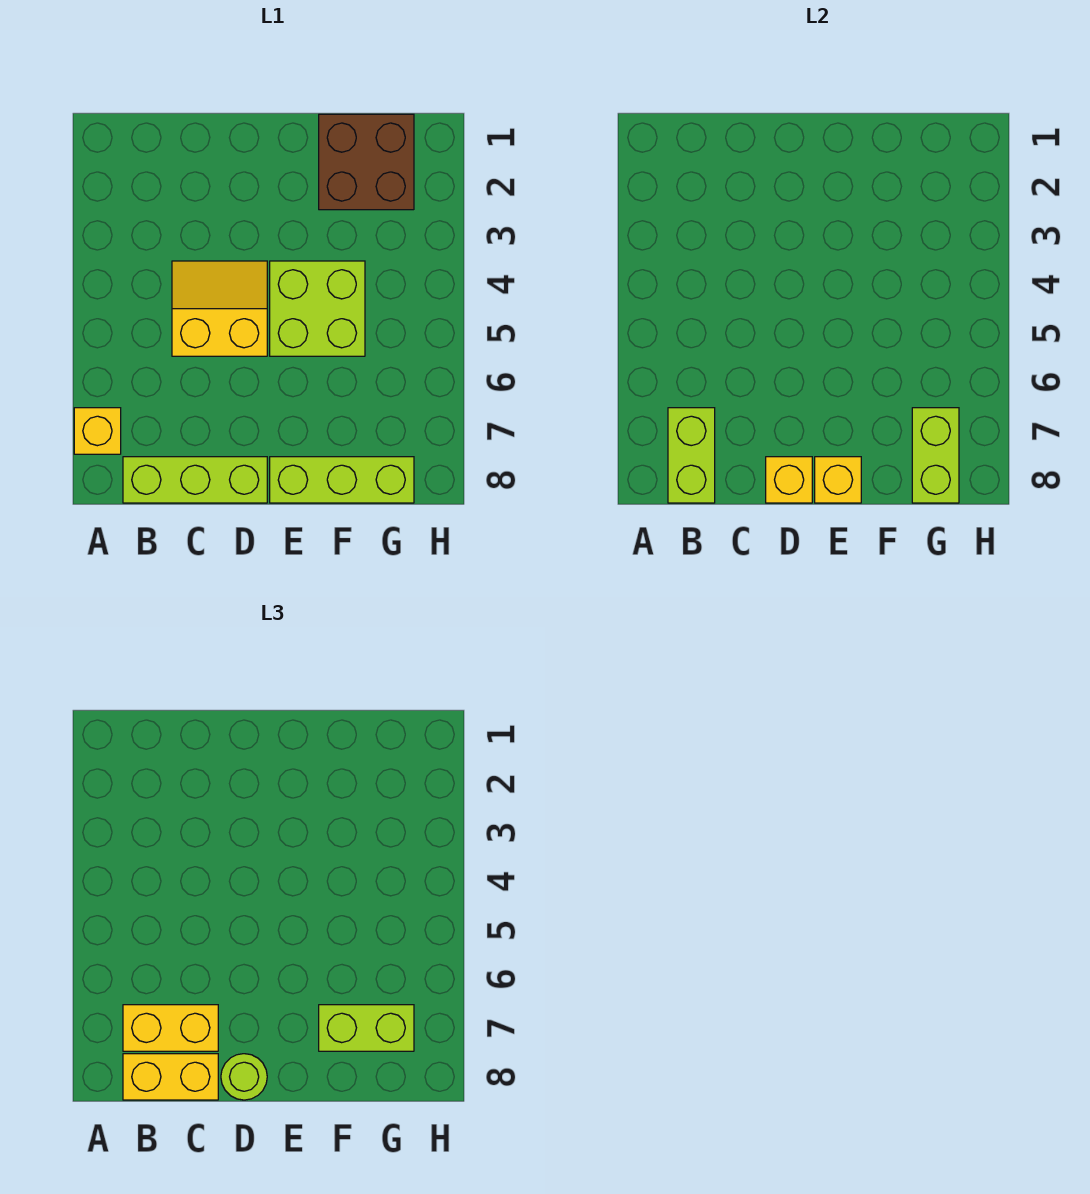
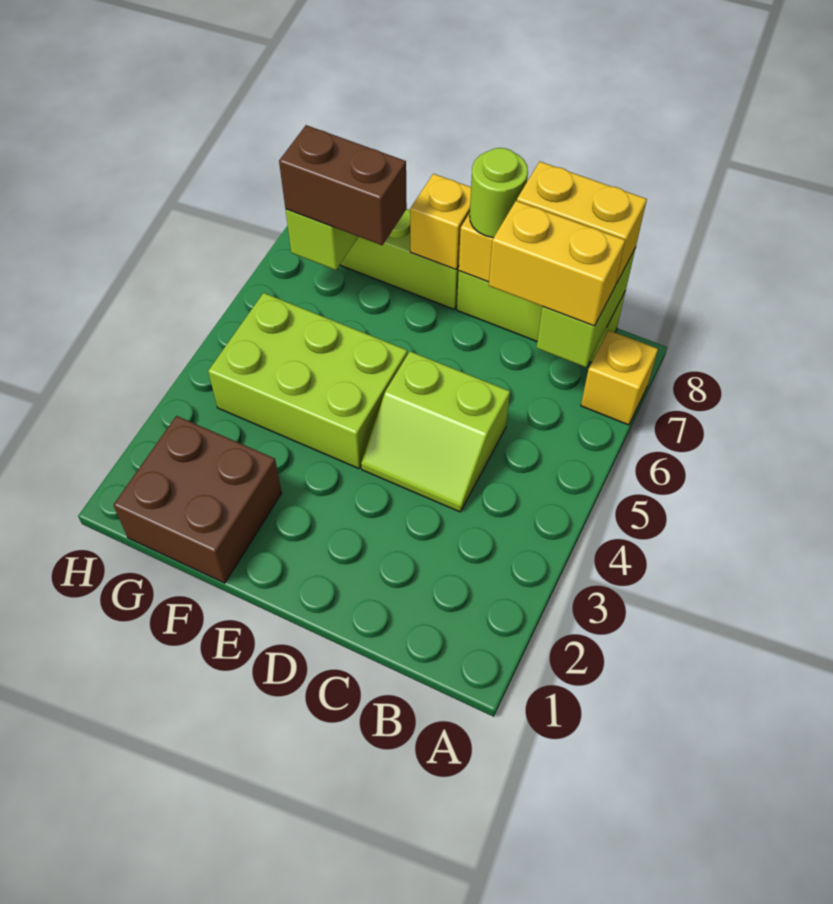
yellow slope C4:D5 level 1 top 5 -> lime slope C4:D5 level 1 top 5
lime brick E4:F5 level 1 -> lime brick E4:G5 level 1
lime brick F7:G7 level 3 -> brown brick F7:G7 level 3

